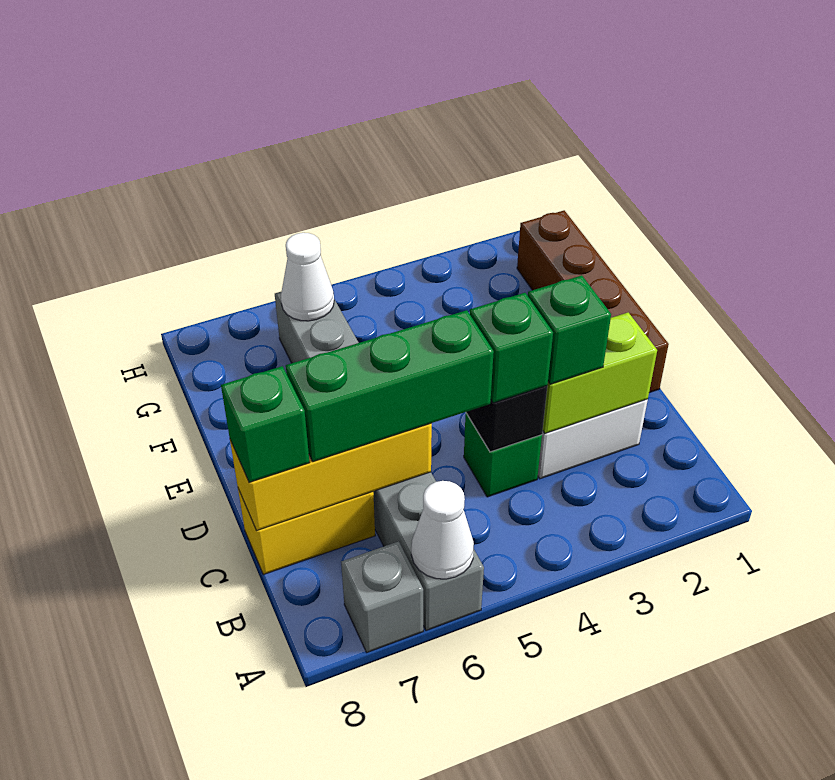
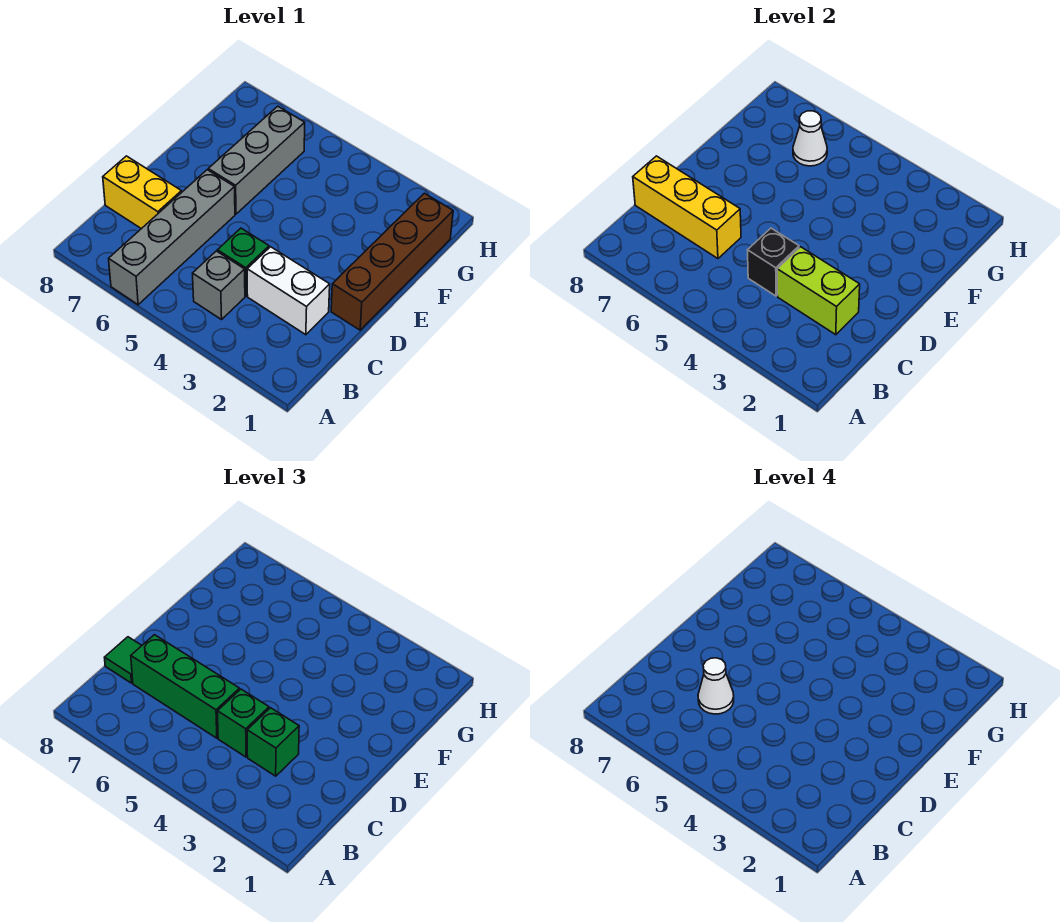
white cone A6 level 2 -> white cone C6 level 4
grey brick A7 level 1 -> grey brick B4 level 1
green brick C8 level 3 -> green tile C8 level 3

